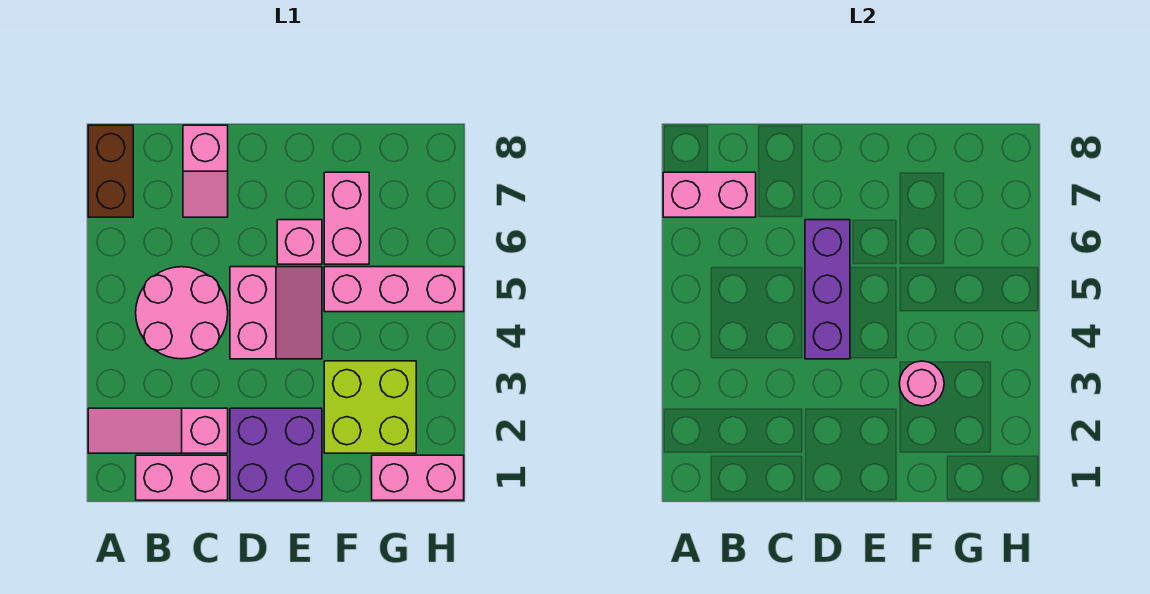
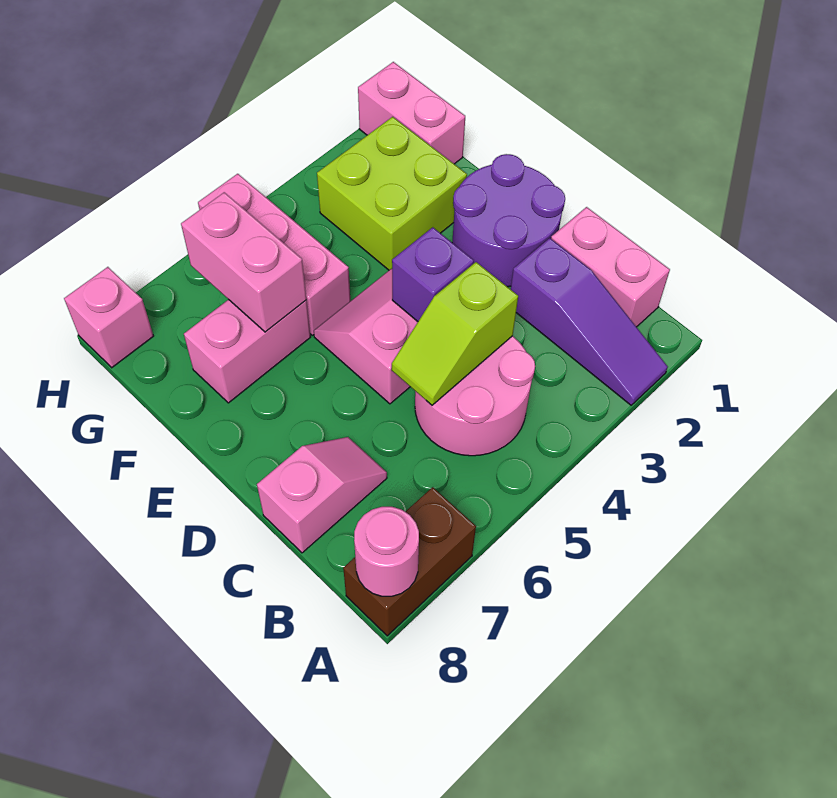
pink slope A2:C2 level 1 top C -> purple slope A2:C2 level 1 top C
pink brick A7:B7 level 2 -> pink brick F6:G6 level 2
none -> lime slope C4:C5 level 2 top 4
purple brick D1:E2 level 1 -> purple round brick D1:E2 level 1
purple brick D4:D6 level 2 -> purple brick D4 level 2
pink brick E6 level 1 -> pink brick H8 level 1
pink round brick F3 level 2 -> pink round brick A8 level 2

